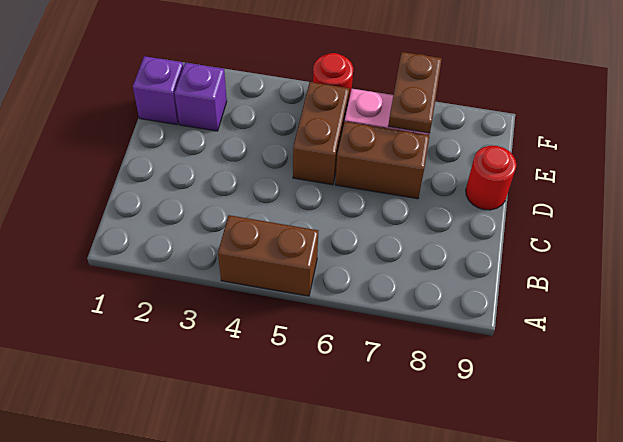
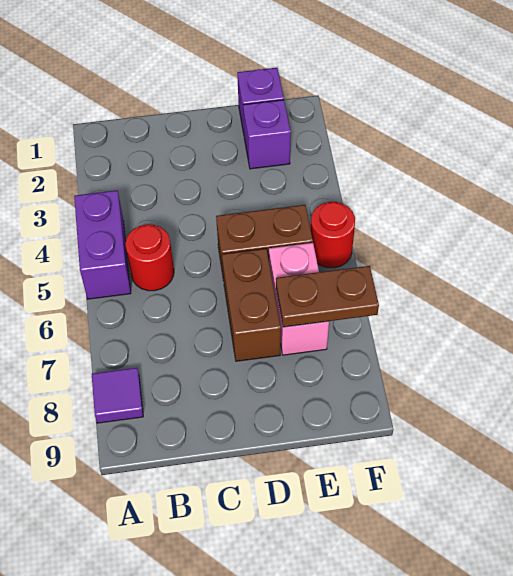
brown brick A4:A5 level 1 -> purple brick A4:A5 level 1
none -> purple tile A8 level 1
red round brick D9 level 1 -> red round brick B5 level 1

